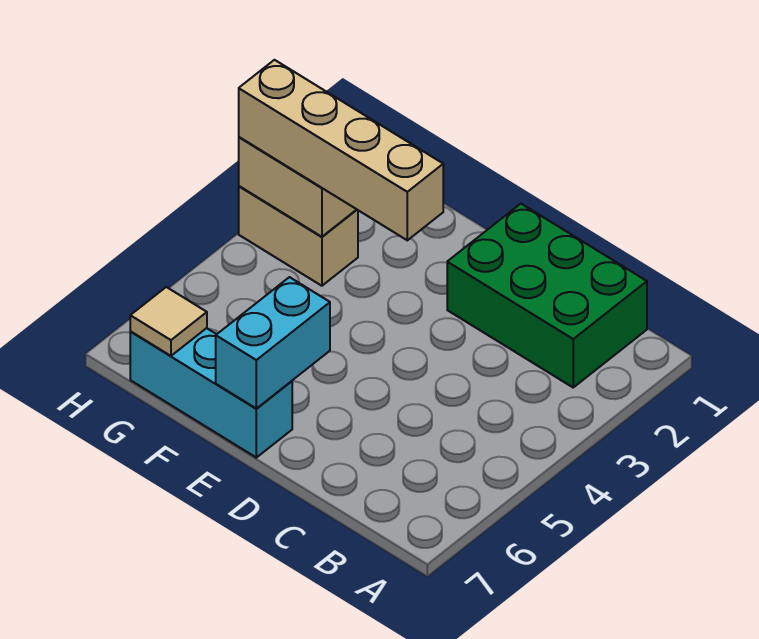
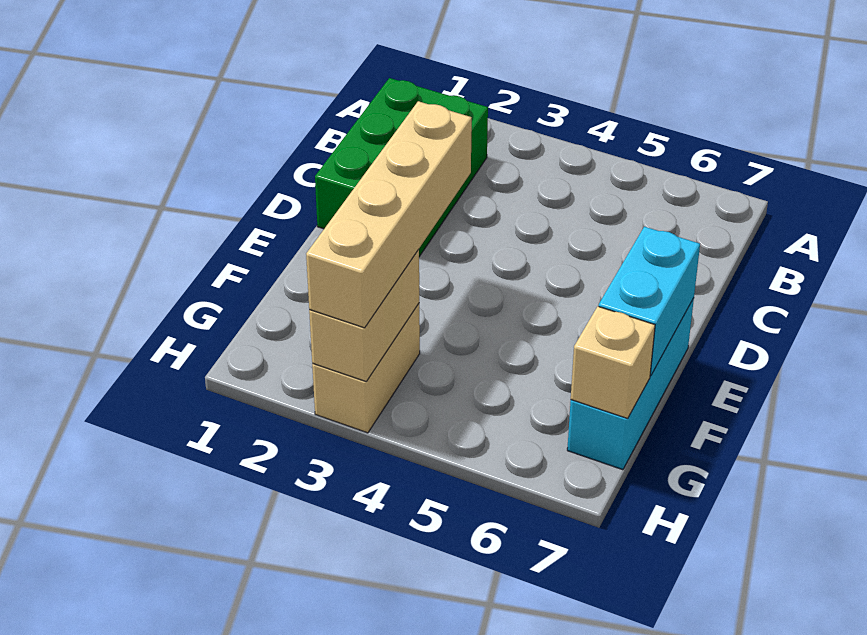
cyan brick E6:E7 level 2 -> cyan brick E7:F7 level 2
tan tile G7 level 2 -> tan brick G7 level 2

